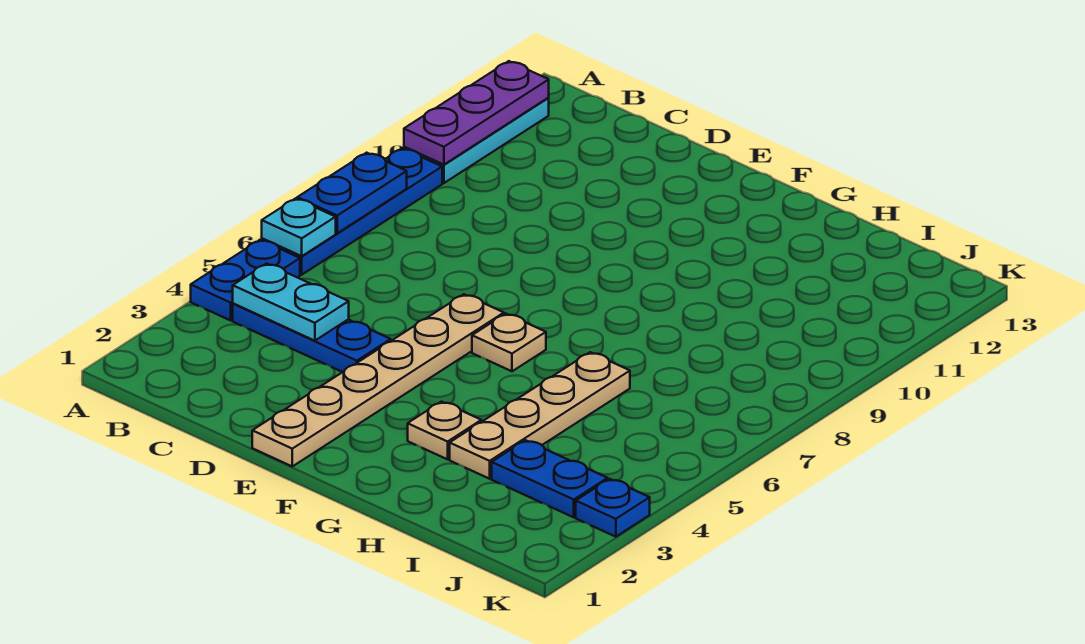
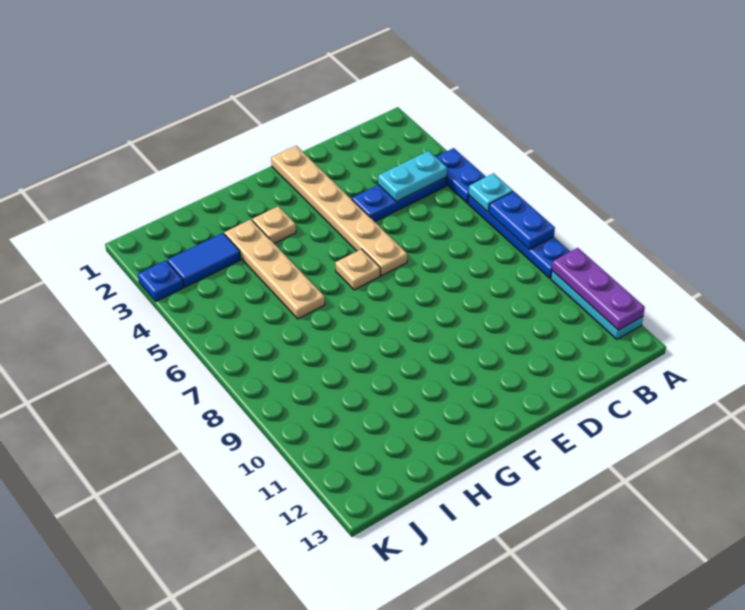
blue plate I3:J3 level 1 -> blue tile I3:J3 level 1

